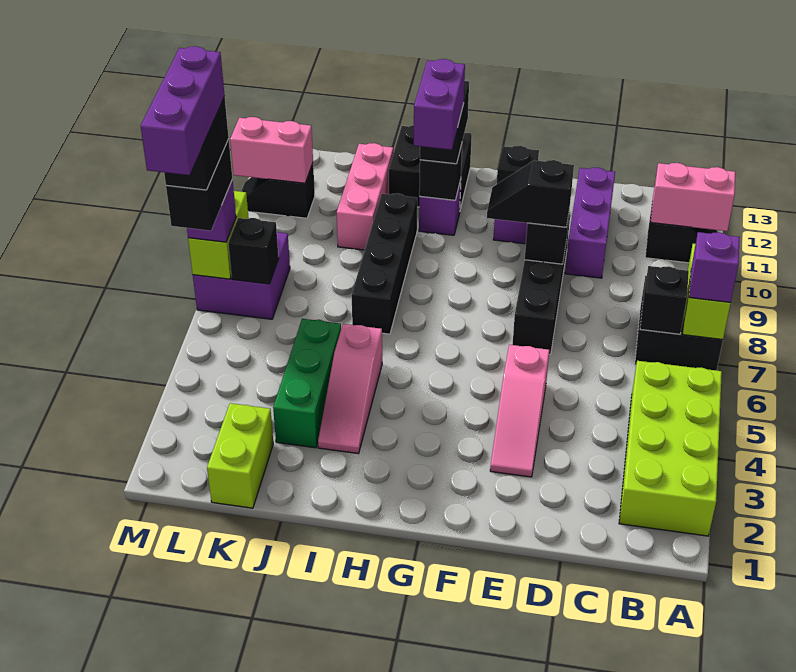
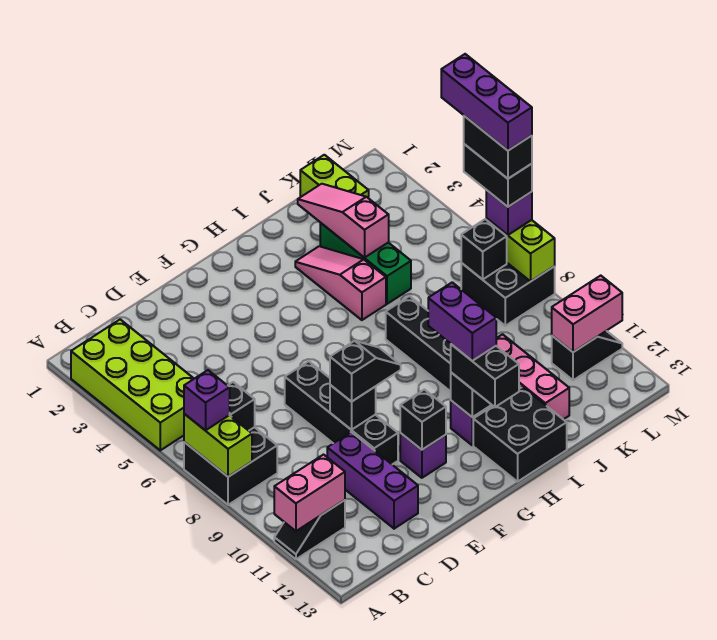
pink slope E3:E5 level 1 top 5 -> pink slope J2:J4 level 2 top 4
purple brick L7:M8 level 1 -> black brick L7:M8 level 1

